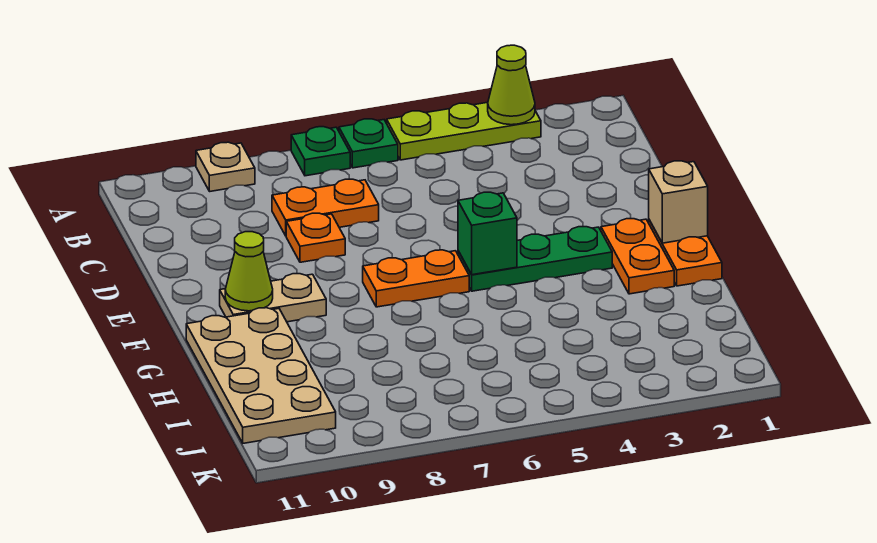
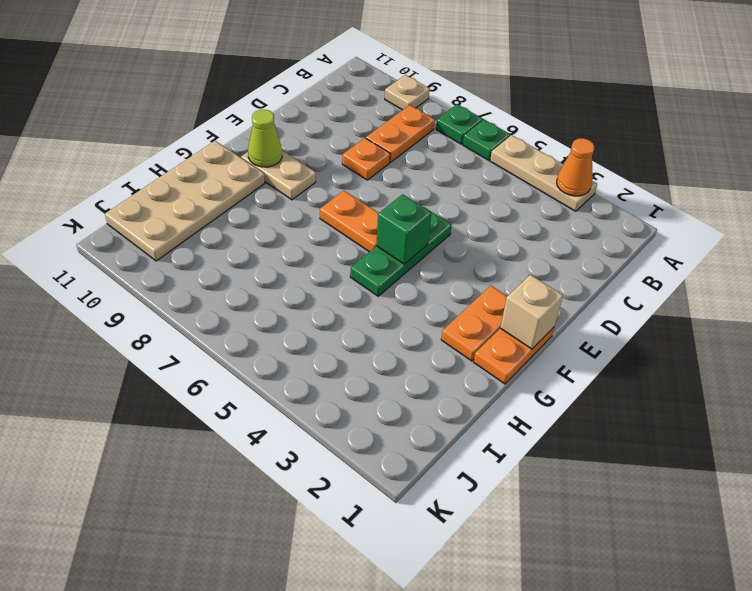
lime plate A3:A5 level 1 -> tan plate A3:A5 level 1
lime cone A3 level 2 -> orange cone A3 level 2
orange plate C7:C8 level 1 -> orange plate B8:C8 level 1
green plate F3:F5 level 1 -> green plate E5:G5 level 1

